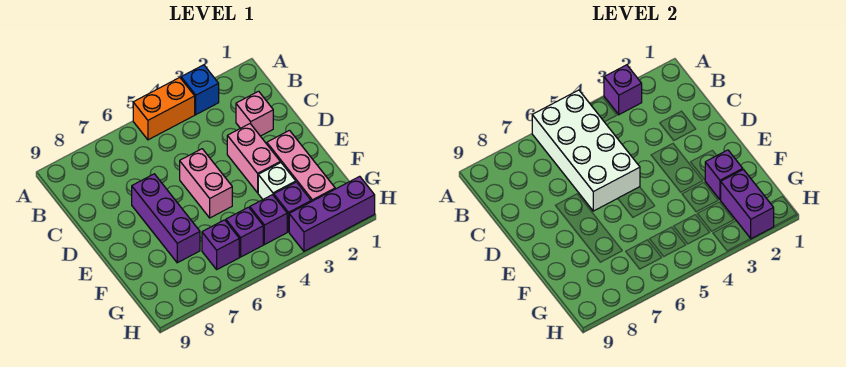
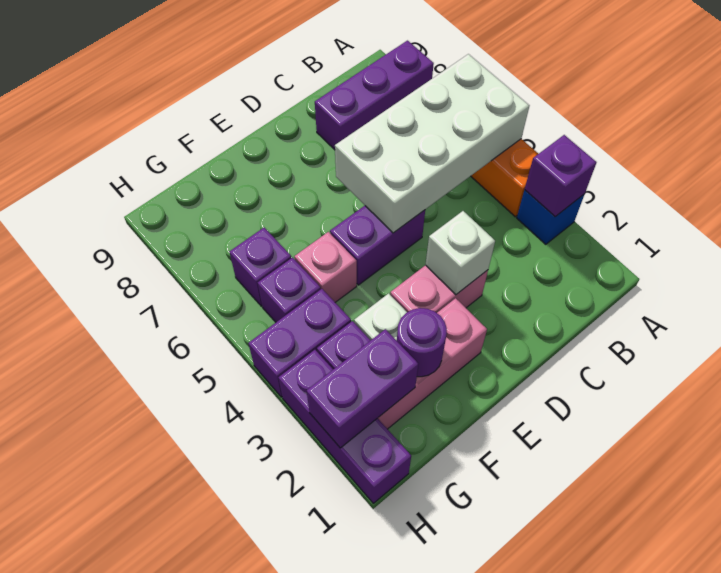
pink brick C2 level 1 -> pink brick F5 level 1
none -> white brick D3 level 2
pink brick D5:E5 level 1 -> purple brick D5:E5 level 1
purple brick D7:F7 level 1 -> purple brick A8:C8 level 1
purple brick F2 level 2 -> purple round brick F2 level 2
purple brick G4 level 1 -> purple brick G4:H4 level 1

